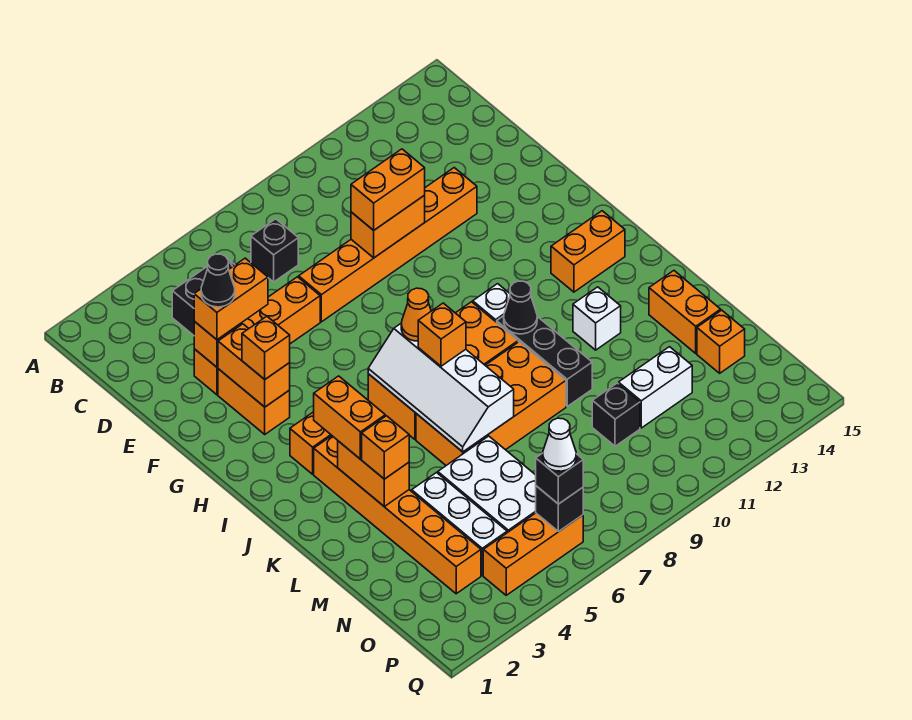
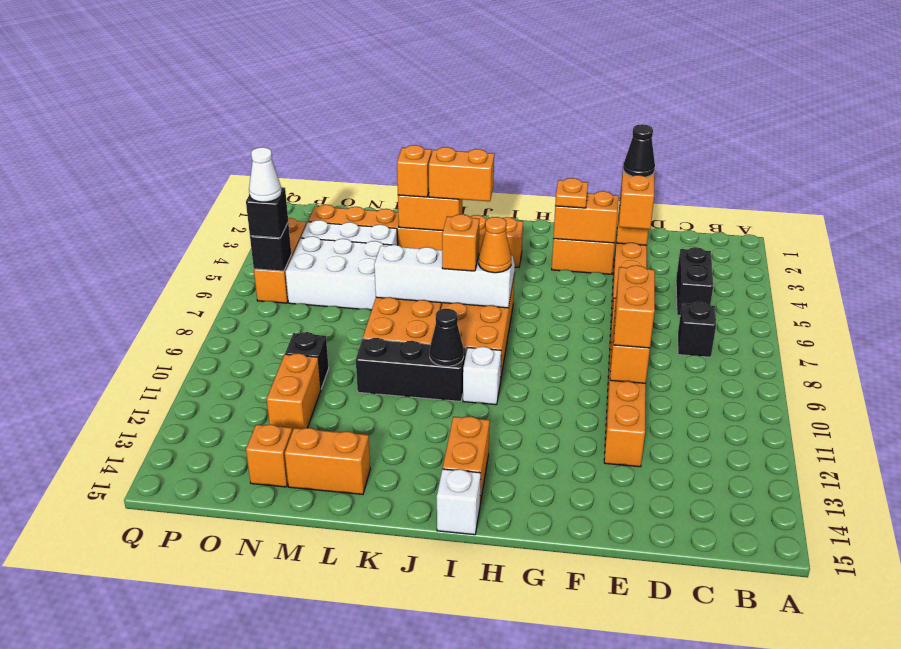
orange brick G3 level 3 -> orange plate G3 level 3
white brick K12 level 1 -> white brick I15 level 1
white brick N11:N12 level 1 -> orange brick N11:N12 level 1

